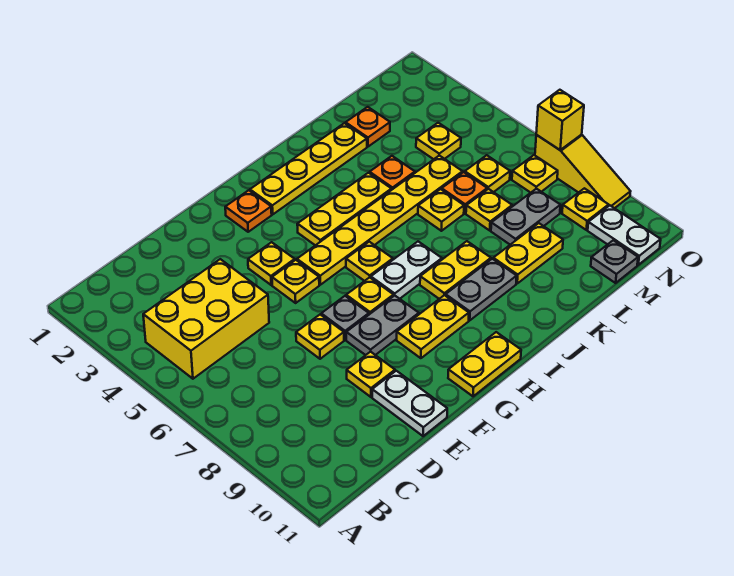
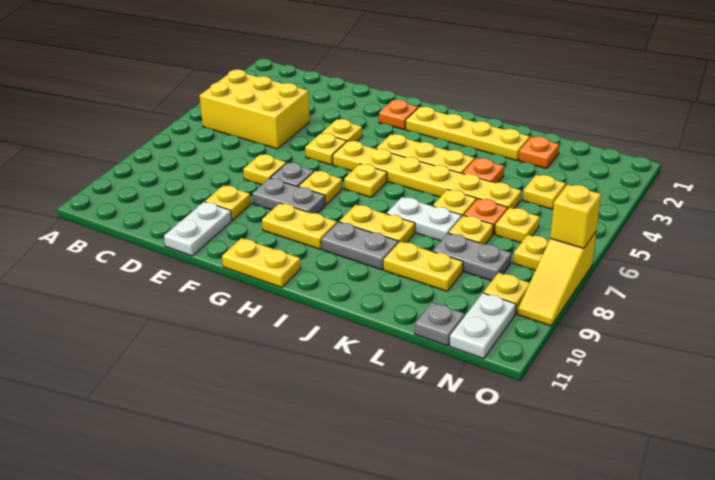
white plate H7:I7 level 1 -> white plate J7:K7 level 1

